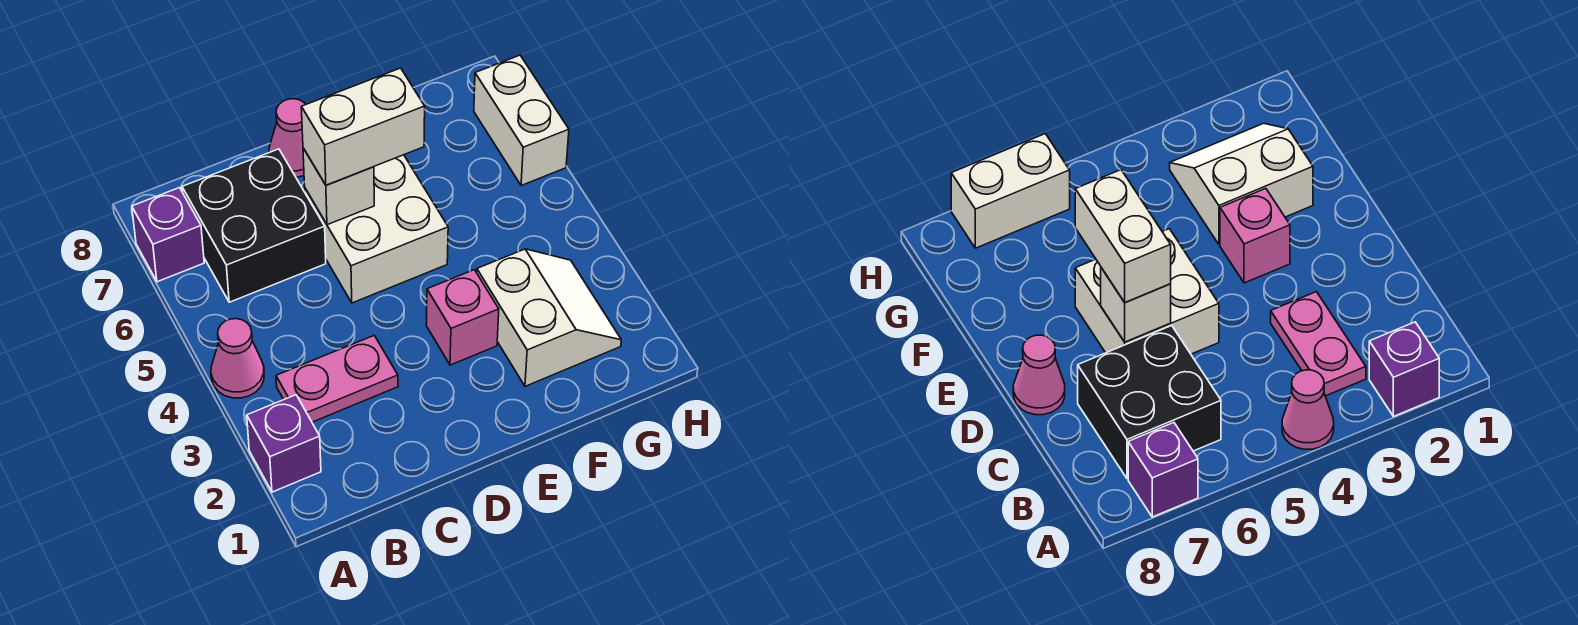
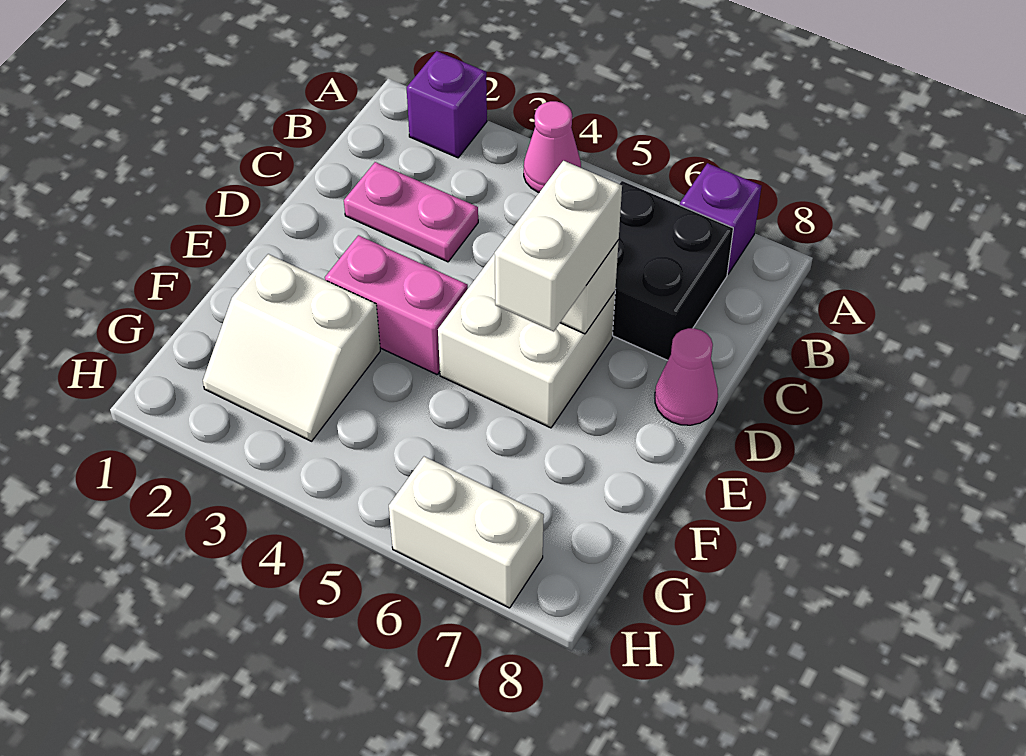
pink plate B3:C3 level 1 -> pink plate C2:C3 level 1
pink brick E3 level 1 -> pink brick E3:E4 level 1

